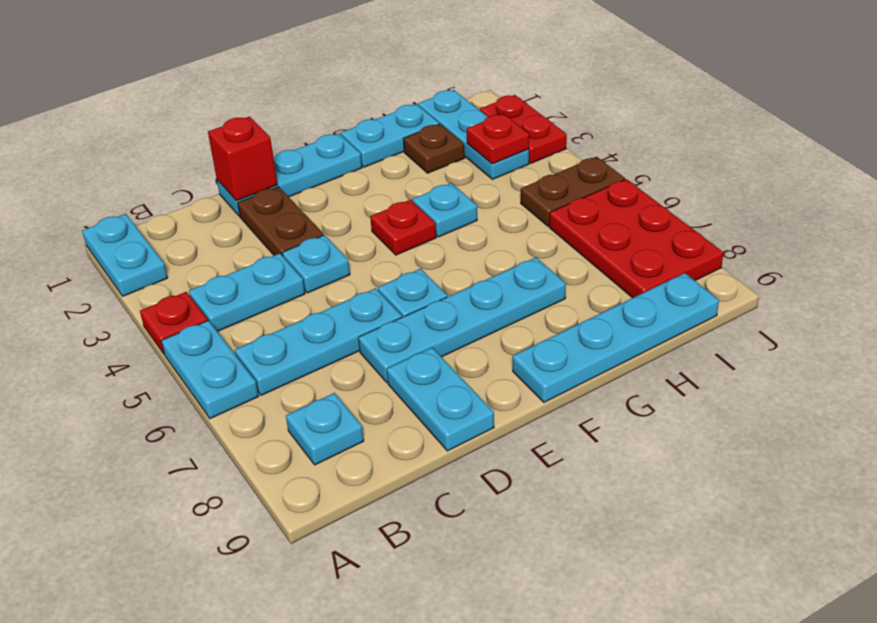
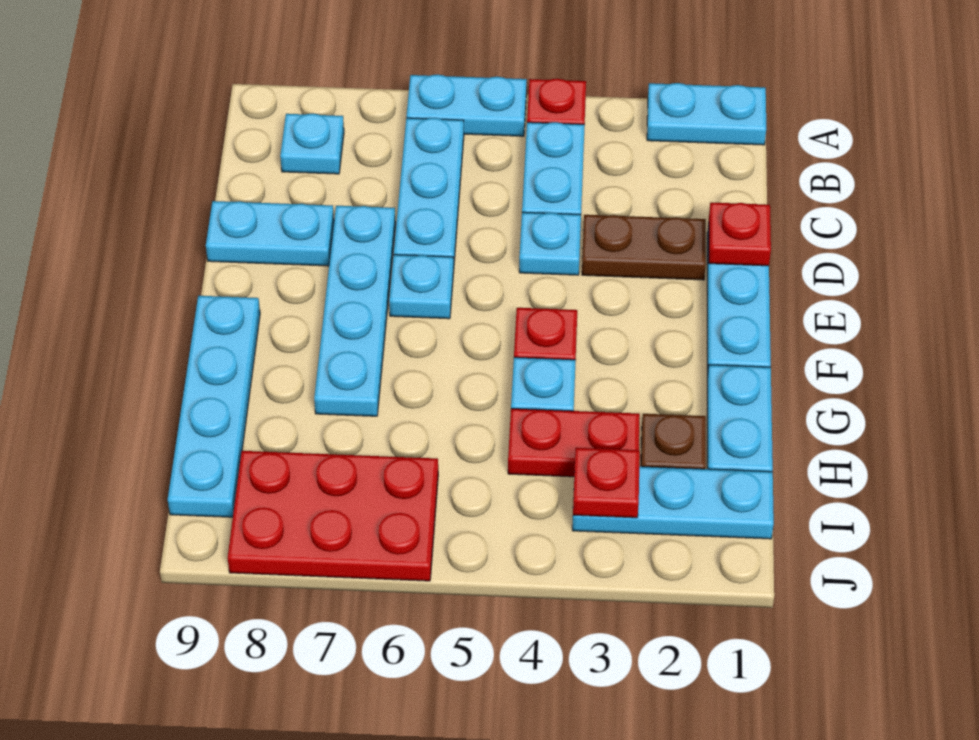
red brick D1 level 2 -> red plate D1 level 2
brown plate I5:J5 level 1 -> none
red plate J2:J3 level 1 -> red plate H3:H4 level 1

